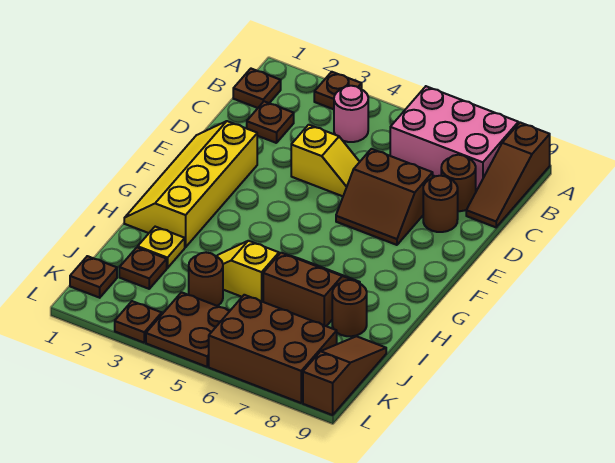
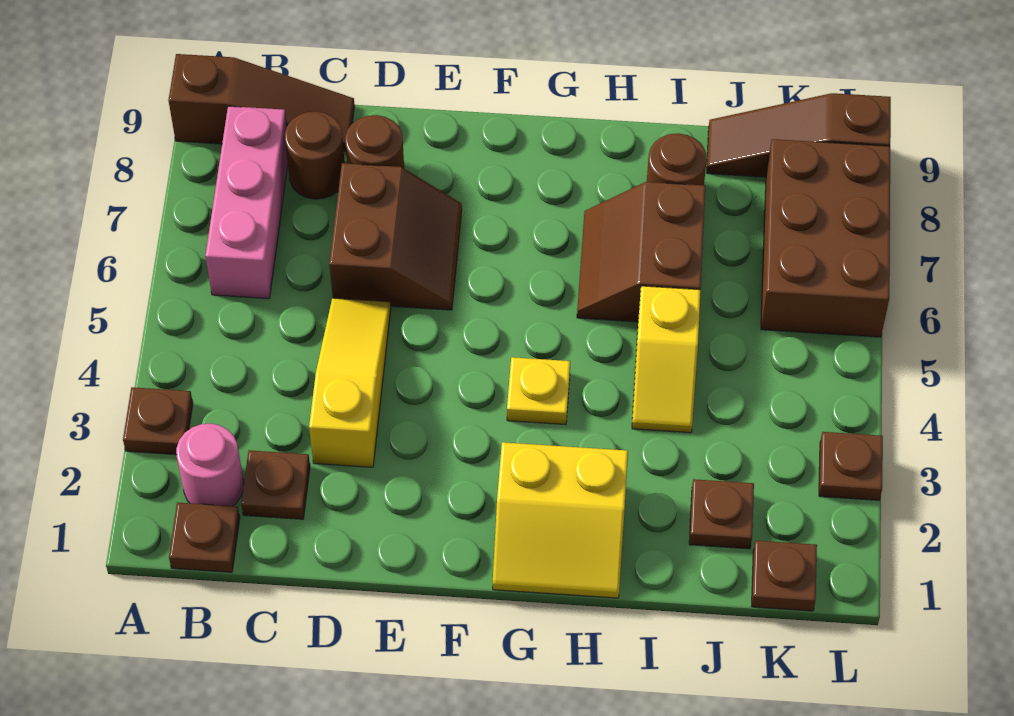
pink brick A6:B8 level 1 -> pink brick B6:B8 level 1
pink round brick B4 level 1 -> pink round brick B2 level 1
yellow slope D4:D5 level 1 top 4 -> yellow slope D3:D5 level 1 top 3
yellow slope E1:H2 level 1 top 2 -> yellow slope G1:H2 level 1 top 2
yellow plate I2 level 1 -> yellow plate G4 level 1
brown round brick J4 level 1 -> none
brown plate K4:L5 level 1 -> none

